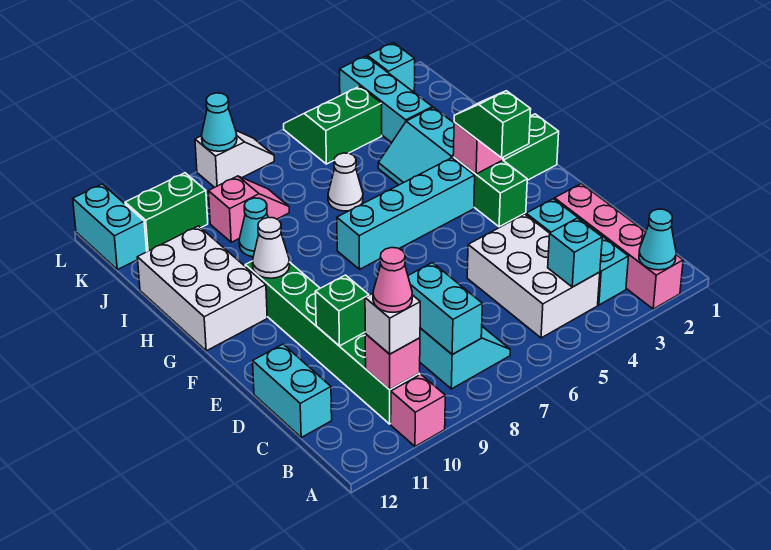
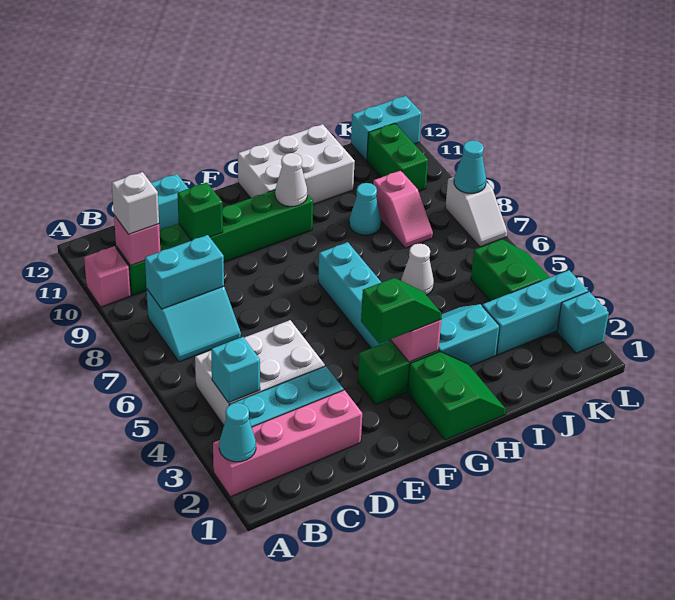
pink cone B10 level 4 -> none

